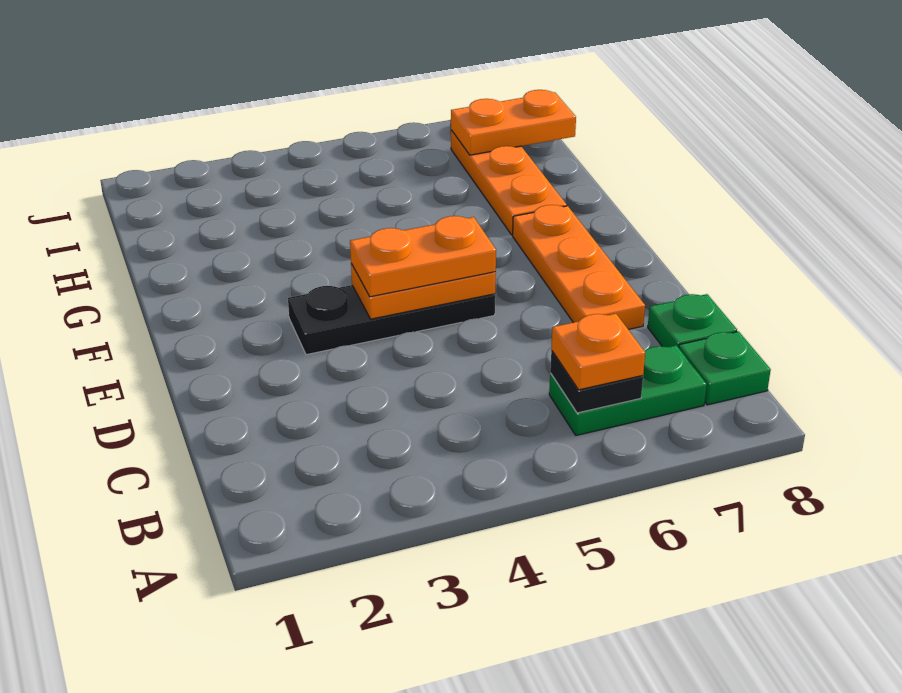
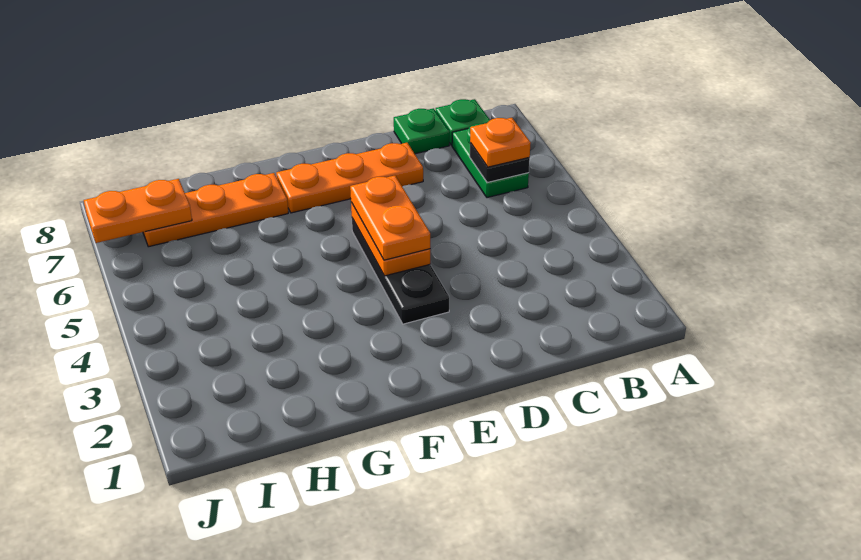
orange plate I7:I8 level 2 -> orange plate I7:J7 level 2

